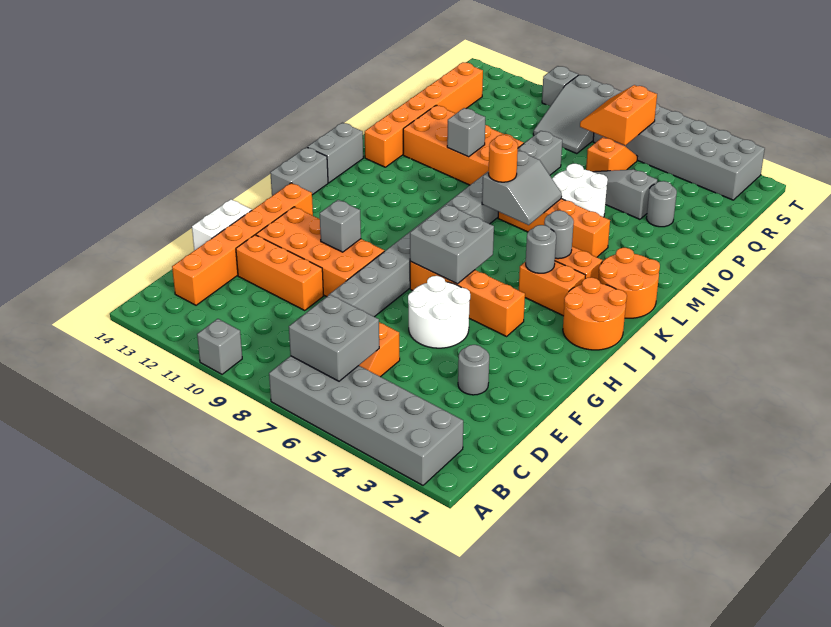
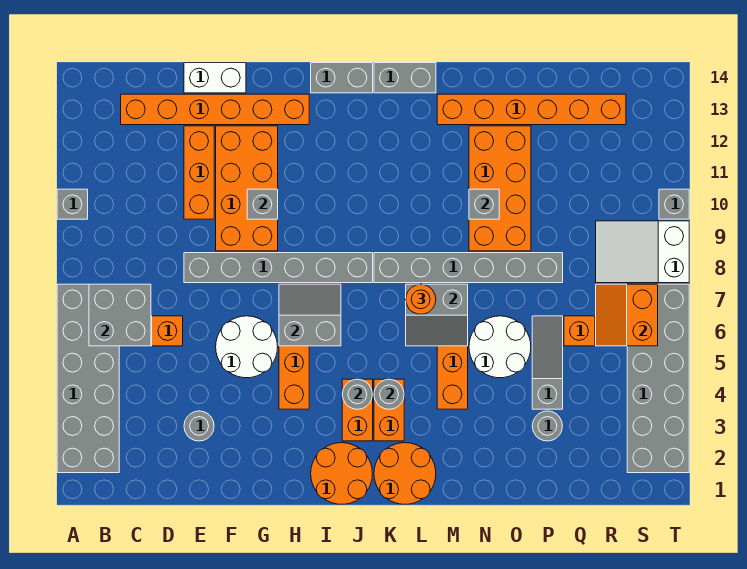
grey brick H6:I7 level 2 -> grey slope H6:I7 level 2 top 6
orange slope R6:S7 level 2 top 6 -> orange slope R6:S7 level 2 top S
grey slope R8:T9 level 1 top T -> white slope R8:T9 level 1 top T

